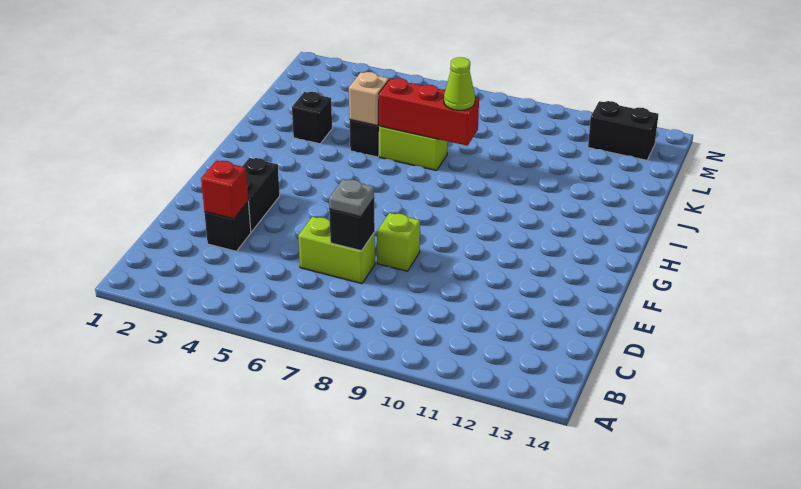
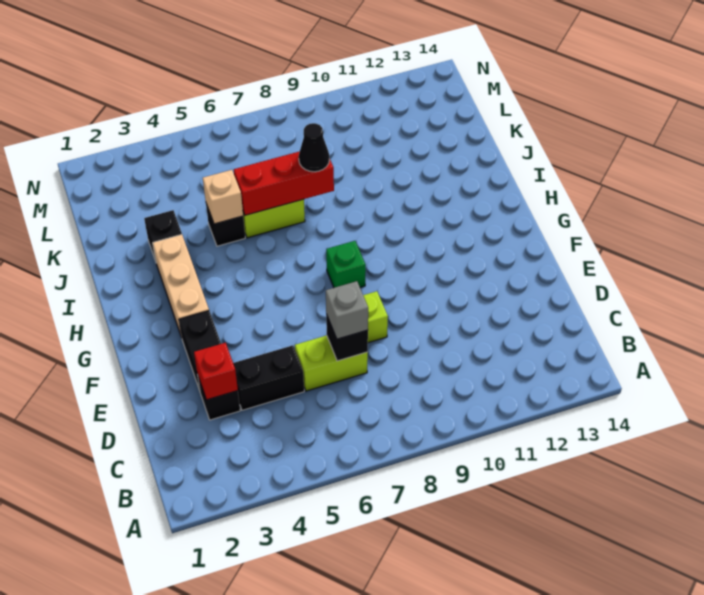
grey plate D7 level 3 -> grey brick D7 level 3
none -> tan brick G3:I3 level 1
none -> green brick G8 level 1
lime cone J8 level 3 -> black cone J8 level 3
black brick M12:M13 level 1 -> black brick D4:D5 level 1

